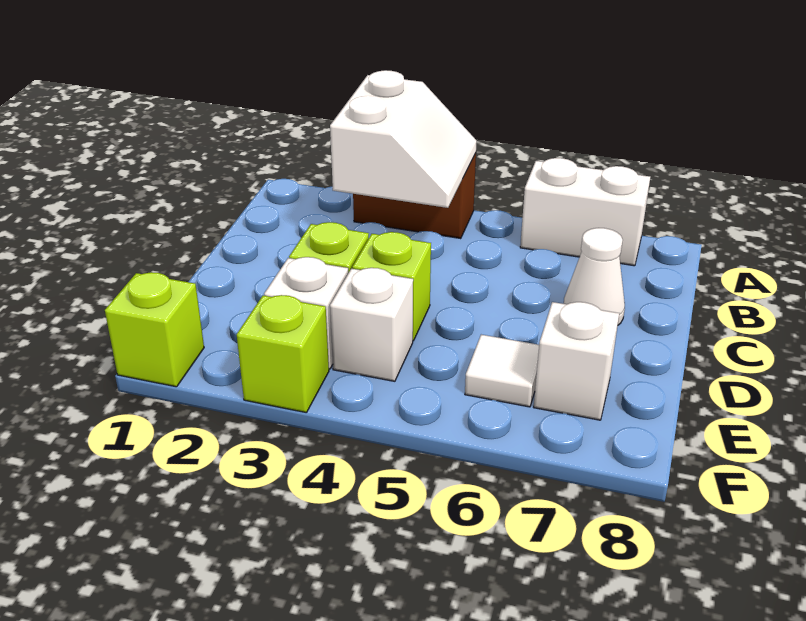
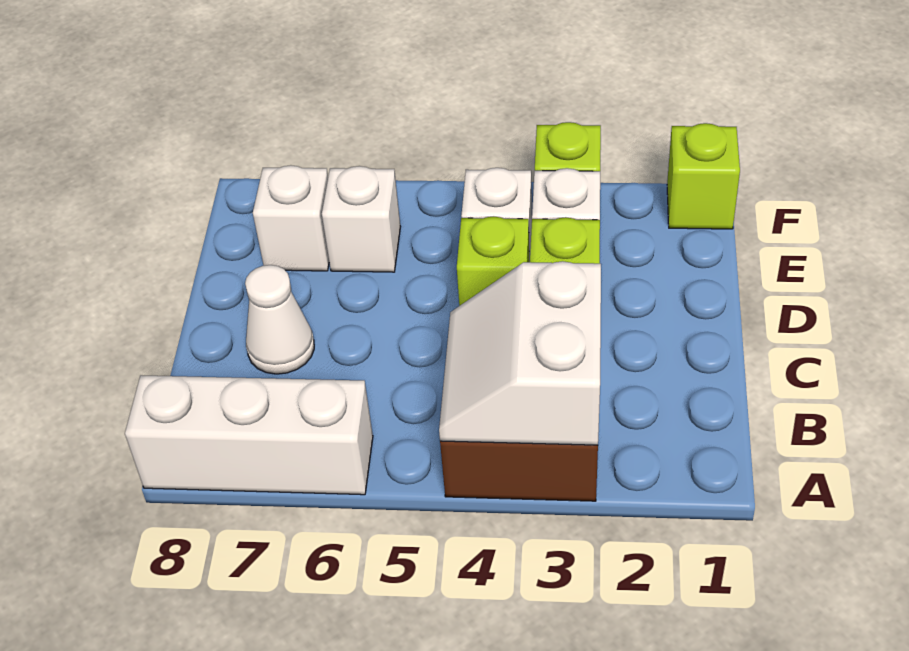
white brick A6:A7 level 1 -> white brick A6:A8 level 1
white tile E6 level 1 -> white brick E6 level 1

